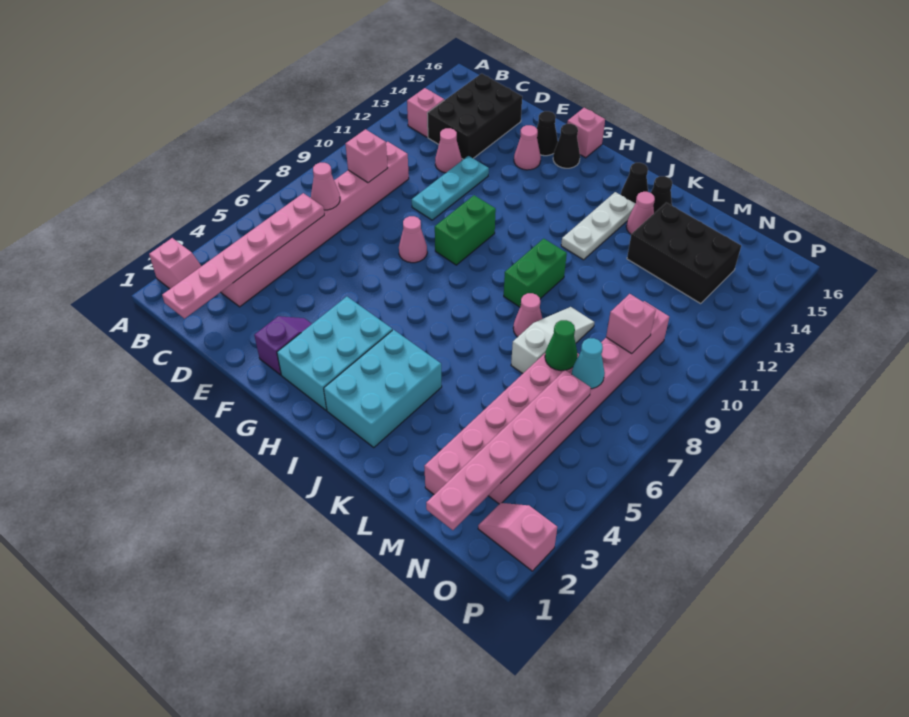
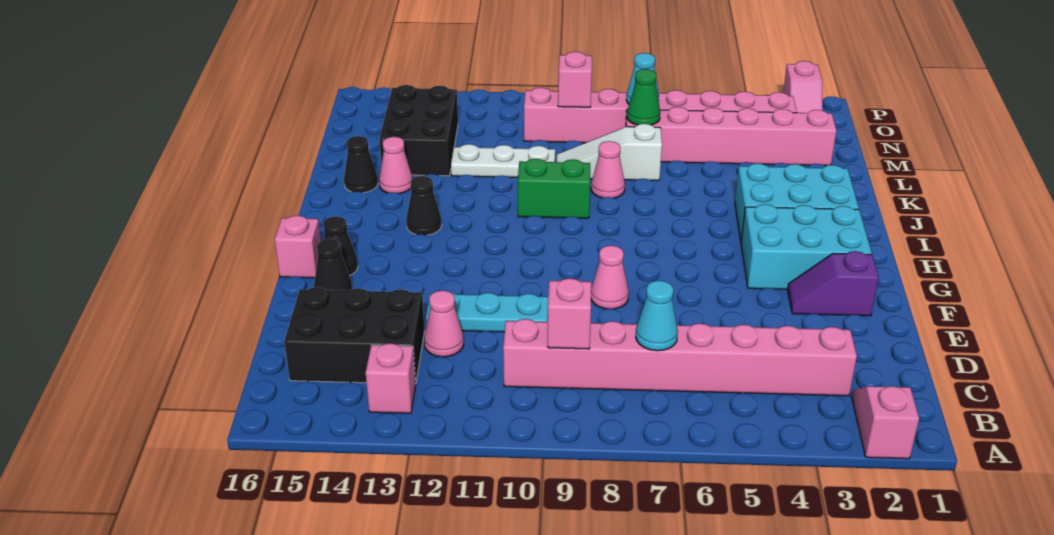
pink plate C1:C6 level 2 -> none
pink cone C7 level 2 -> cyan cone C7 level 2
pink cone F14 level 1 -> none
green brick G9:G10 level 1 -> none
white plate J12:J14 level 1 -> white plate L10:L12 level 1
black cone J15 level 1 -> black cone I13 level 1
pink plate N1:N6 level 2 -> none

